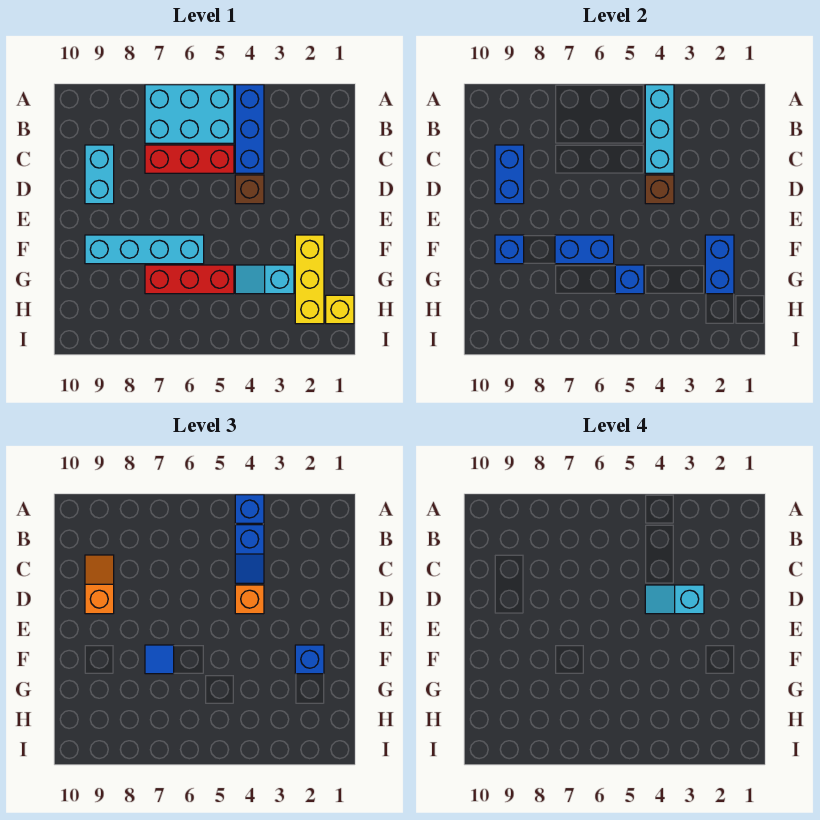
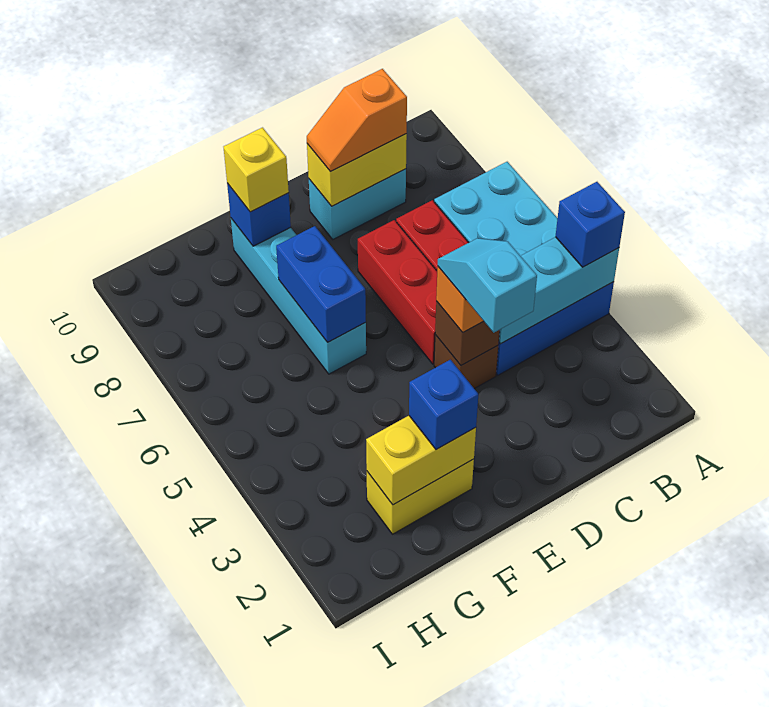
blue slope B4:C4 level 3 top B -> none
blue brick C9:D9 level 2 -> yellow brick C9:D9 level 2
orange slope C9:D9 level 3 top D -> orange slope C9:D9 level 3 top C
yellow brick F2:H2 level 1 -> yellow brick F2:G2 level 1
blue brick F2:G2 level 2 -> yellow brick F2:G2 level 2
blue tile F7 level 3 -> none
cyan slope G3:G4 level 1 top 3 -> none
red brick G5:G7 level 1 -> red brick D5:D7 level 1
blue brick G5 level 2 -> none
yellow brick H1 level 1 -> yellow brick F9 level 3

